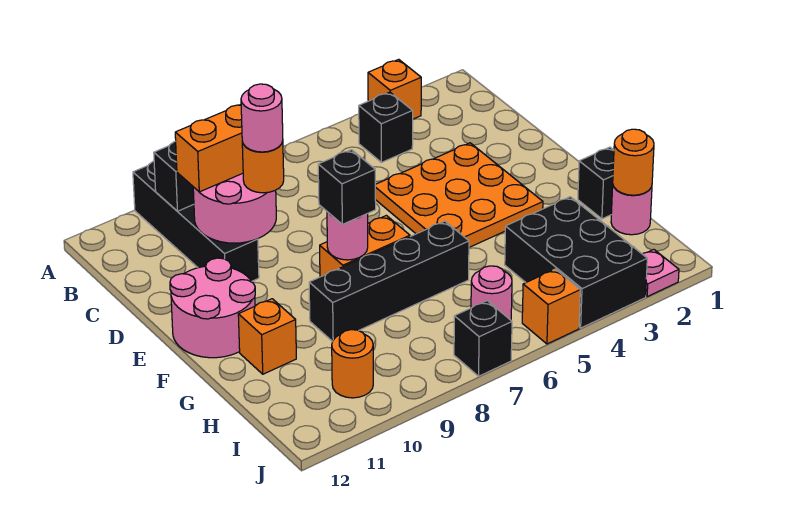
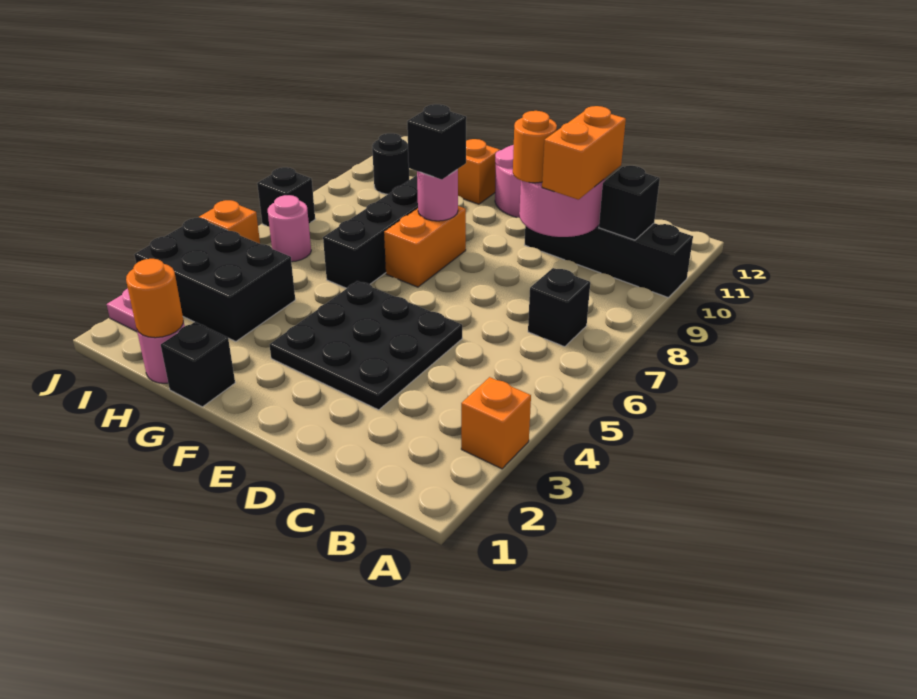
black brick B4 level 1 -> black brick B7 level 1
orange plate D3:F5 level 1 -> black plate D3:F5 level 1
pink round brick D9 level 4 -> none
orange round brick I10 level 1 -> black round brick I10 level 1

